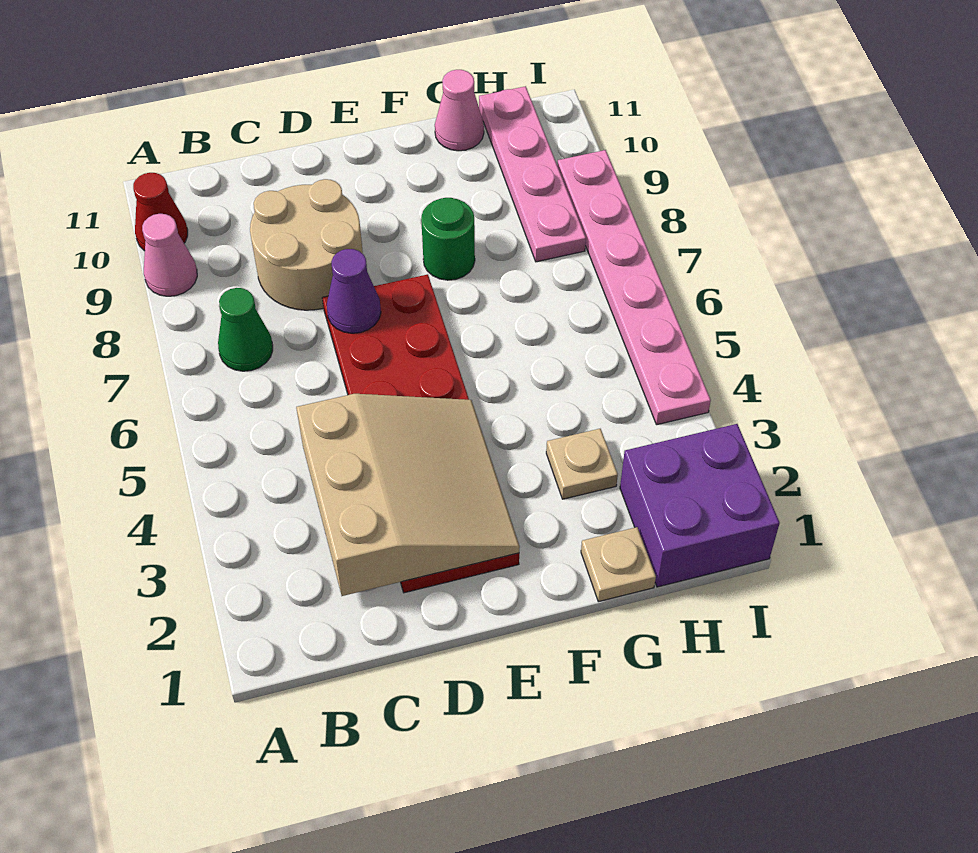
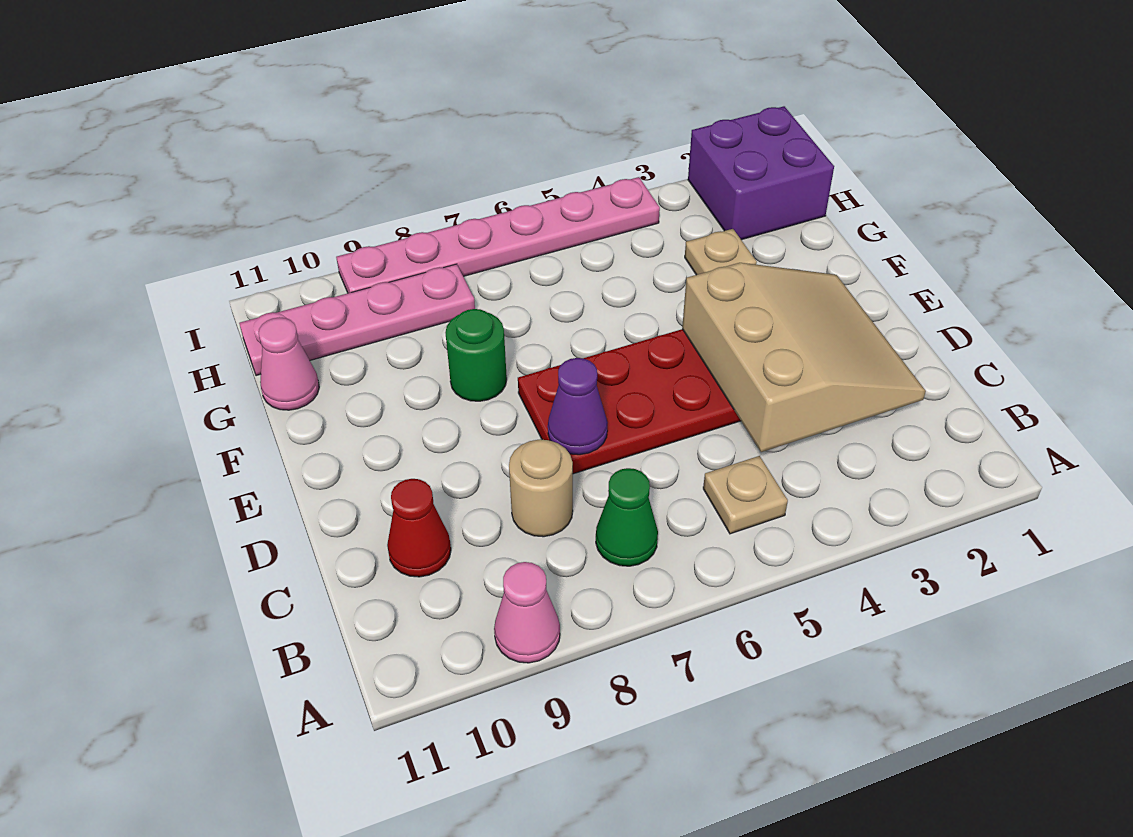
red cone A10 level 1 -> red cone C10 level 1
tan slope C2:E4 level 2 top C -> tan slope C2:E4 level 2 top 4
tan round brick C8:D9 level 1 -> tan round brick C8 level 1
tan plate G1 level 1 -> tan plate B5 level 1

